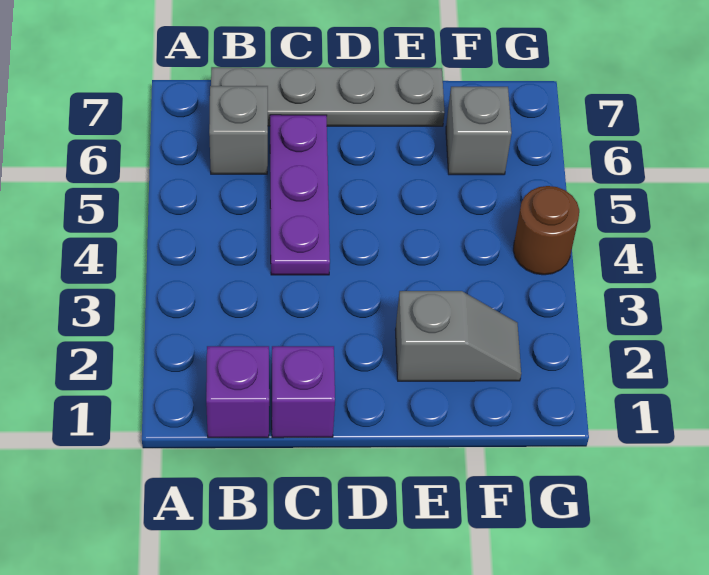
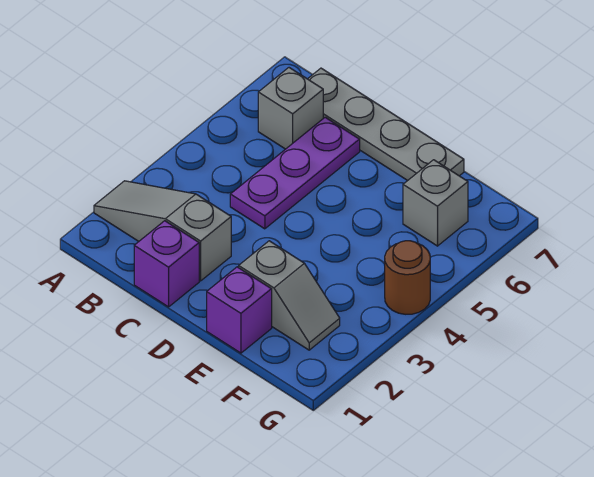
none -> grey slope A2:C2 level 1 top C
purple brick B1 level 1 -> purple brick E1 level 1

